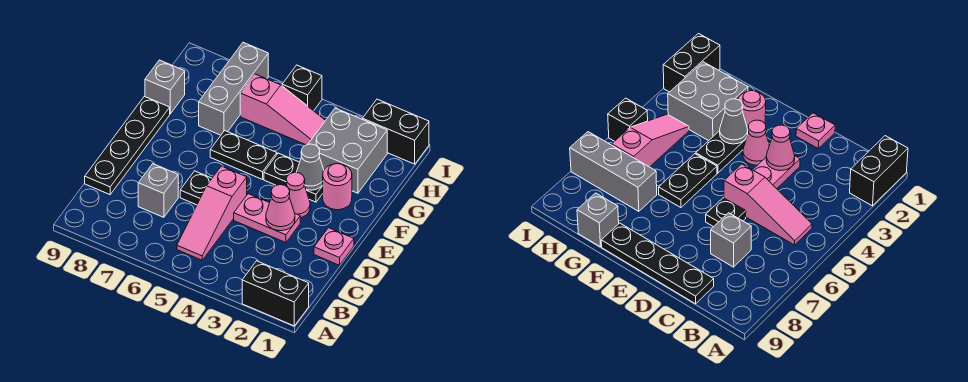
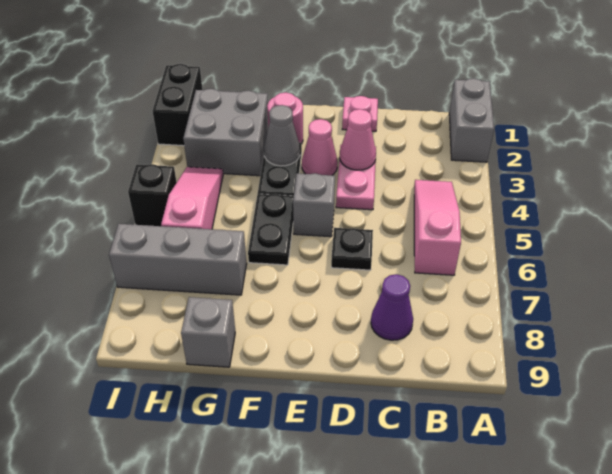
black brick A1:A2 level 1 -> grey brick A1:A2 level 1
pink slope B5:D5 level 1 top D -> pink slope B4:B6 level 1 top 6
grey brick C7 level 1 -> grey brick E5 level 1
none -> purple cone C8 level 1
black plate C9:F9 level 1 -> none

